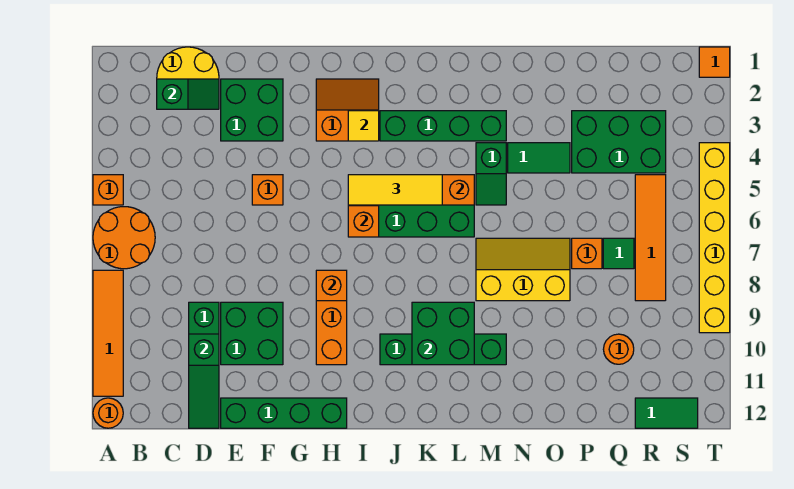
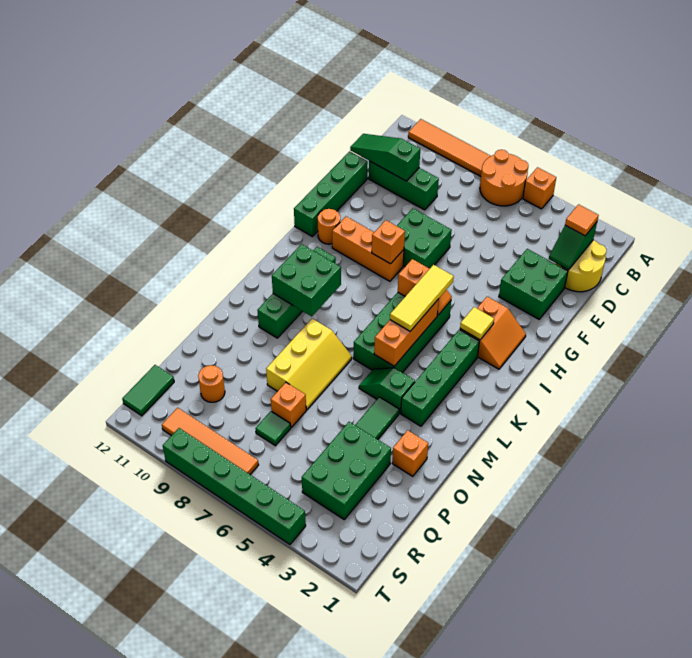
orange round brick A12 level 1 -> orange round brick H11 level 1
green brick E9:F10 level 1 -> green brick F7:G8 level 1
orange brick F5 level 1 -> orange brick O2 level 1
orange tile R5:R8 level 1 -> orange tile S7:S10 level 1
orange tile T1 level 1 -> orange tile C2 level 3
yellow brick T4:T9 level 1 -> green brick T4:T9 level 1

